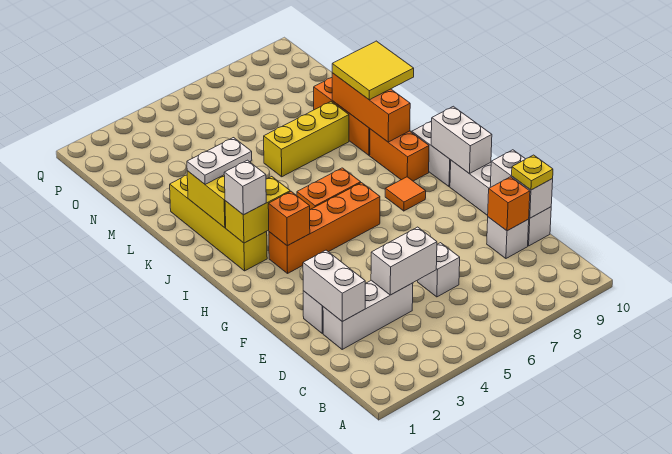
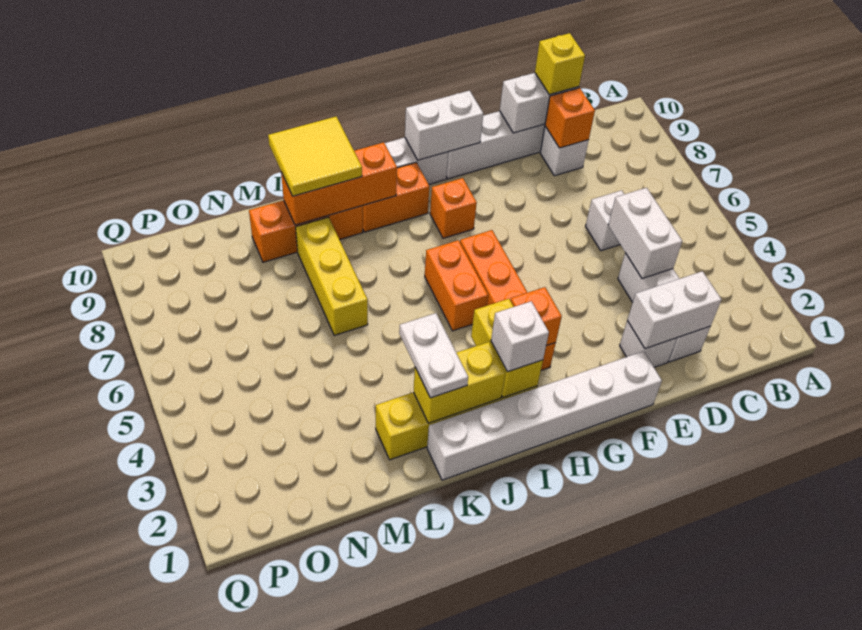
yellow plate D10 level 3 -> yellow brick D10 level 3
none -> white brick F1:K1 level 1
orange tile H8 level 1 -> orange brick H8 level 1

